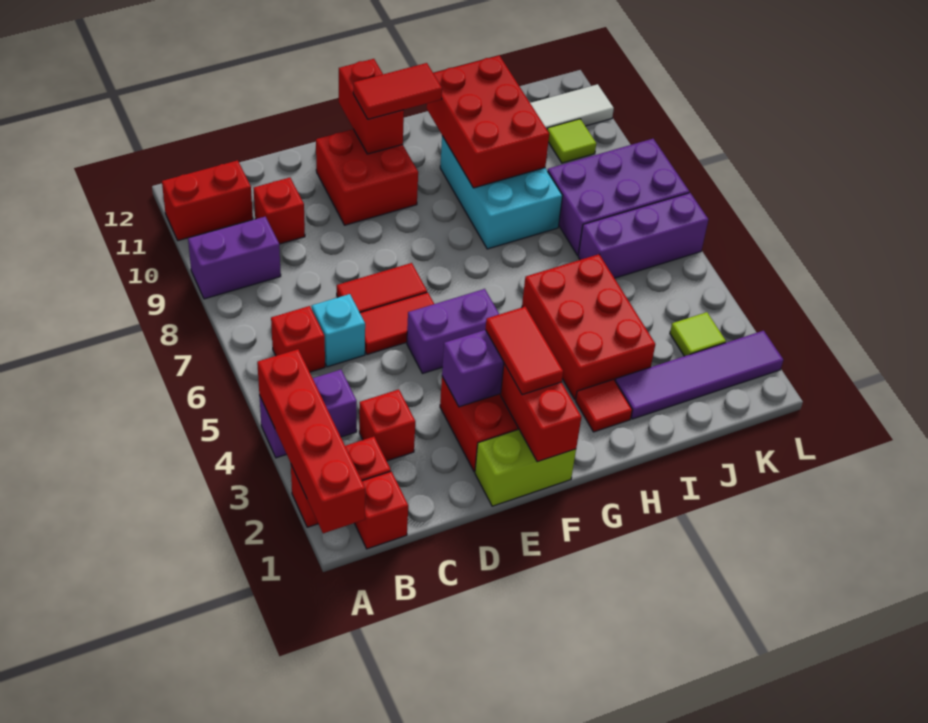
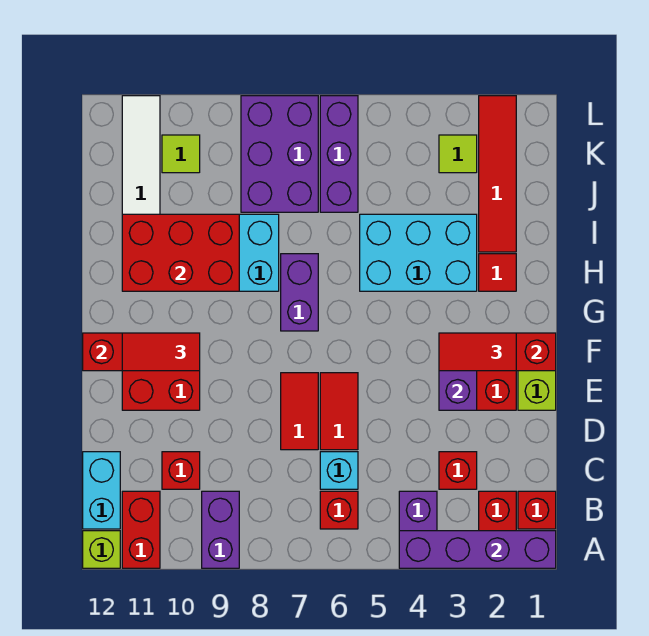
red brick A1:A4 level 2 -> purple brick A1:A4 level 2
none -> lime brick A12 level 1
none -> cyan brick B12:C12 level 1
purple brick E5:F5 level 1 -> purple brick G7:H7 level 1
red tile F11:G11 level 3 -> red tile F10:F11 level 3
red brick H3:I5 level 1 -> cyan brick H3:I5 level 1
purple tile I2:L2 level 1 -> red tile I2:L2 level 1

